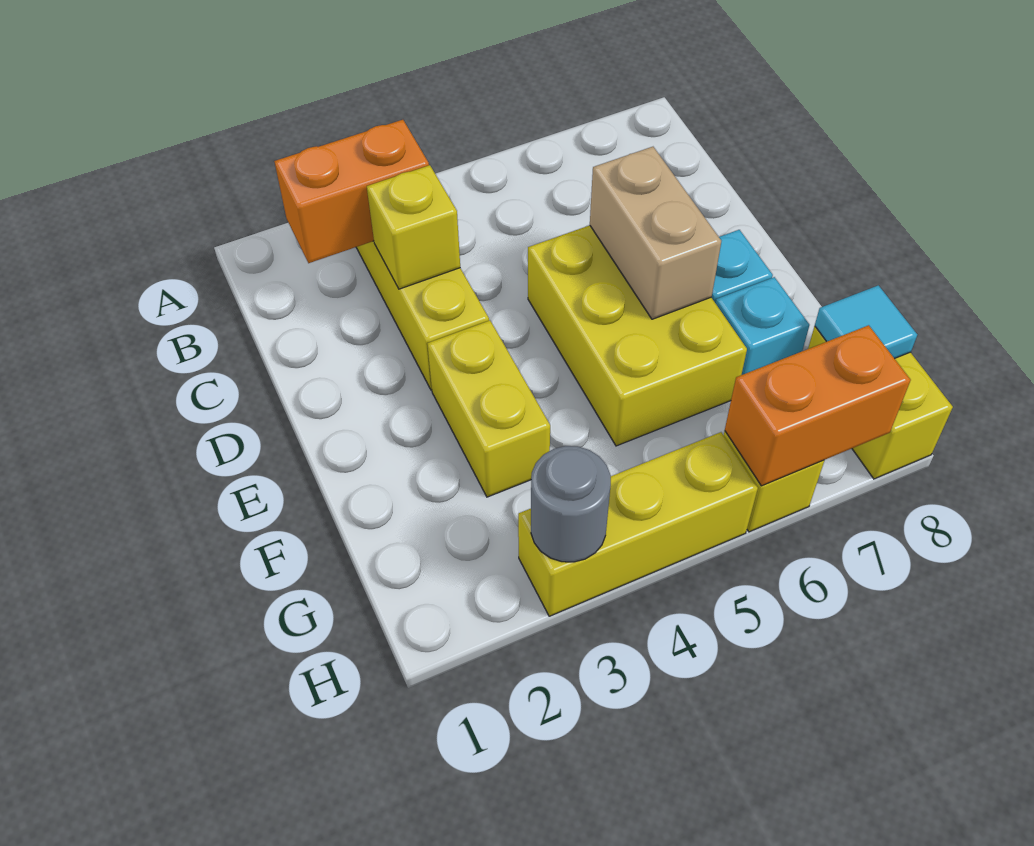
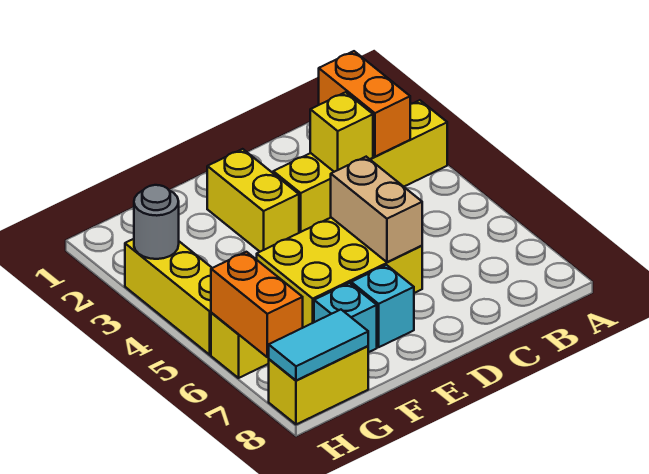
tan brick D6:E6 level 2 -> tan brick D5:D6 level 2
yellow brick E3:F3 level 1 -> yellow brick E2:E3 level 1
cyan tile G8 level 2 -> cyan tile G8:H8 level 2

